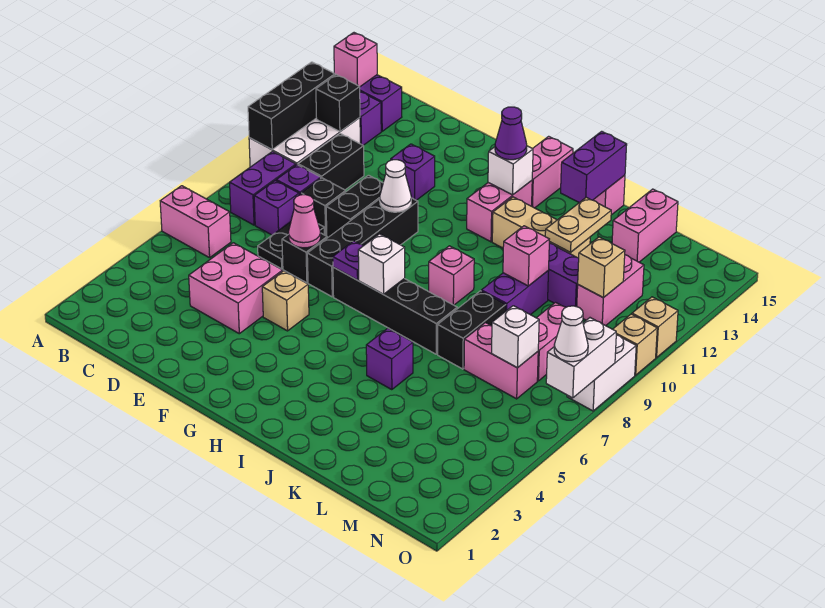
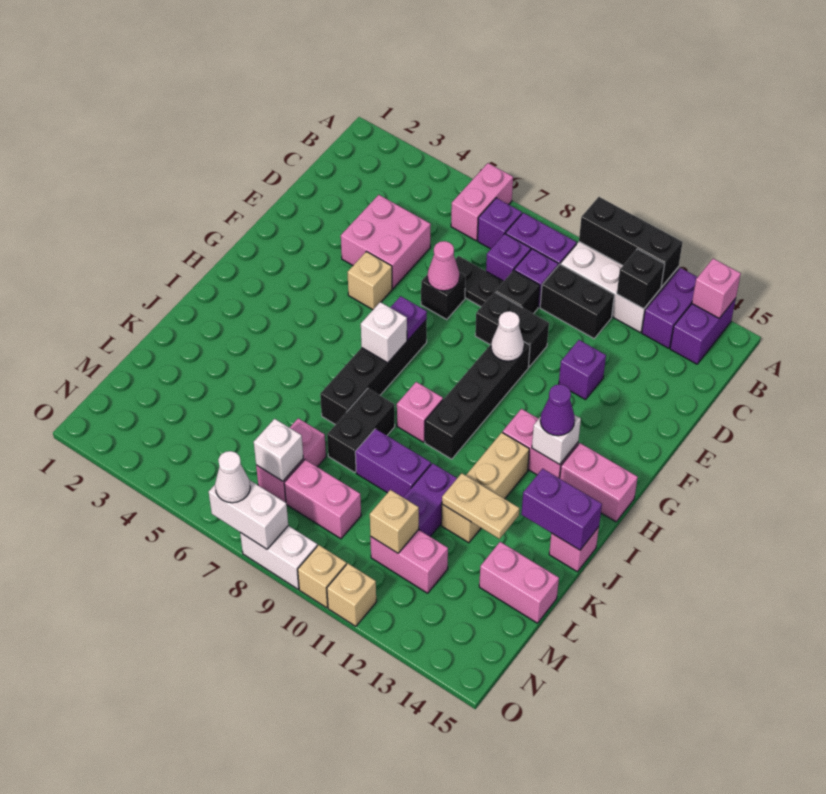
black brick F7:F10 level 1 -> black brick F10:I10 level 1
purple brick J5 level 1 -> purple brick B7 level 1
black brick K7:K8 level 1 -> black brick J8:K8 level 1
pink brick K10 level 2 -> none

